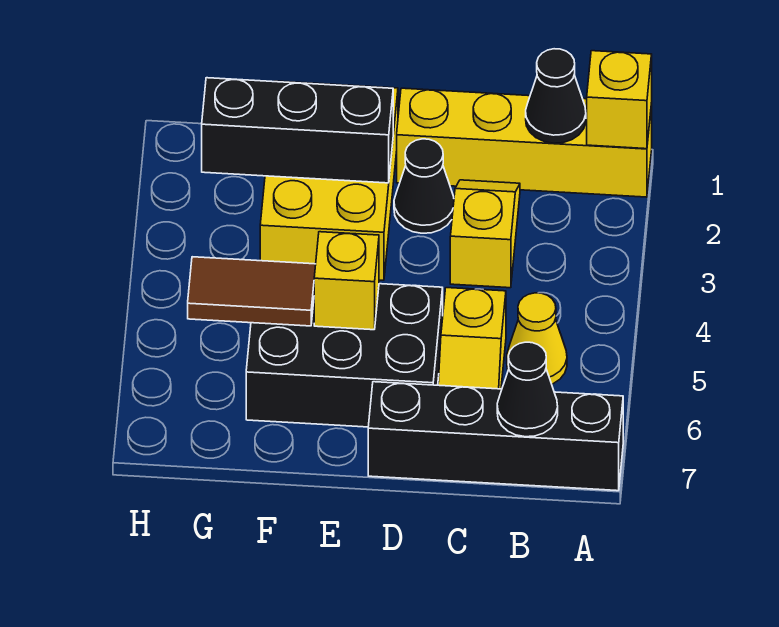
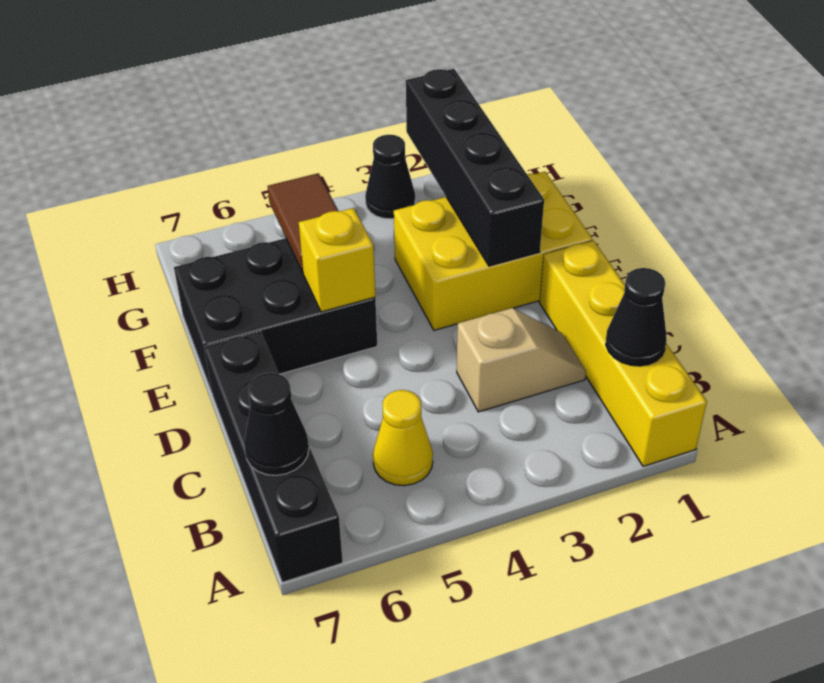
yellow brick A1 level 2 -> none
yellow slope C2:C3 level 1 top 3 -> tan slope C2:C3 level 1 top 3
yellow slope C5:C6 level 1 top 5 -> none
black cone D2 level 1 -> black cone H3 level 1
black brick D5:F6 level 1 -> black brick E5:F7 level 1
black brick E2:G2 level 2 -> black brick E2:H2 level 2

